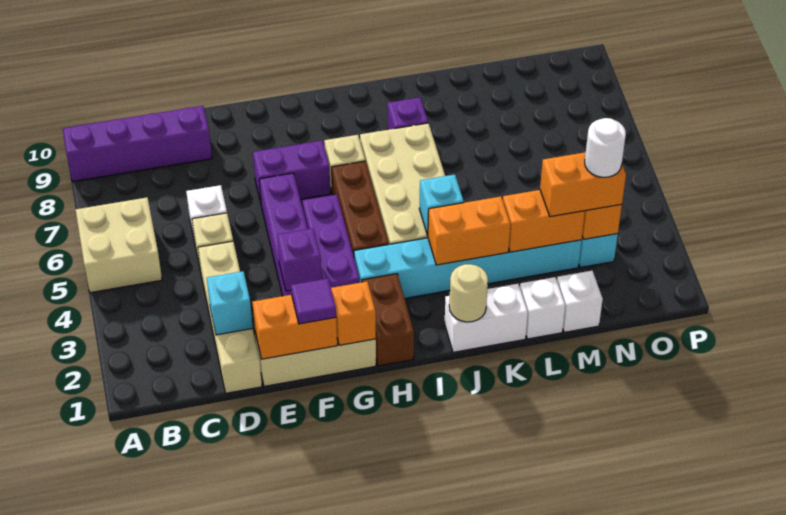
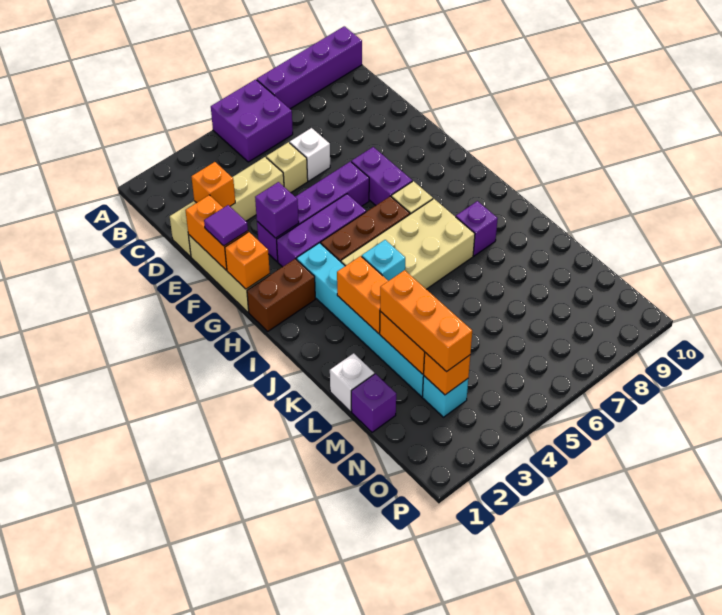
tan brick A5:B6 level 1 -> purple brick A5:B6 level 1
purple brick A9:D9 level 1 -> purple brick A7:A10 level 1
cyan brick D2 level 2 -> orange brick D2 level 2
white brick J1:K1 level 1 -> none
tan round brick J1 level 2 -> none
white brick M1 level 1 -> purple brick M1 level 1
orange brick M3:N3 level 3 -> orange brick L3:N3 level 3
white round brick N3 level 4 -> none

